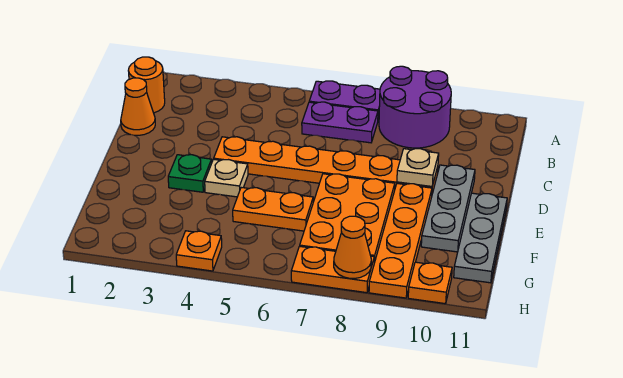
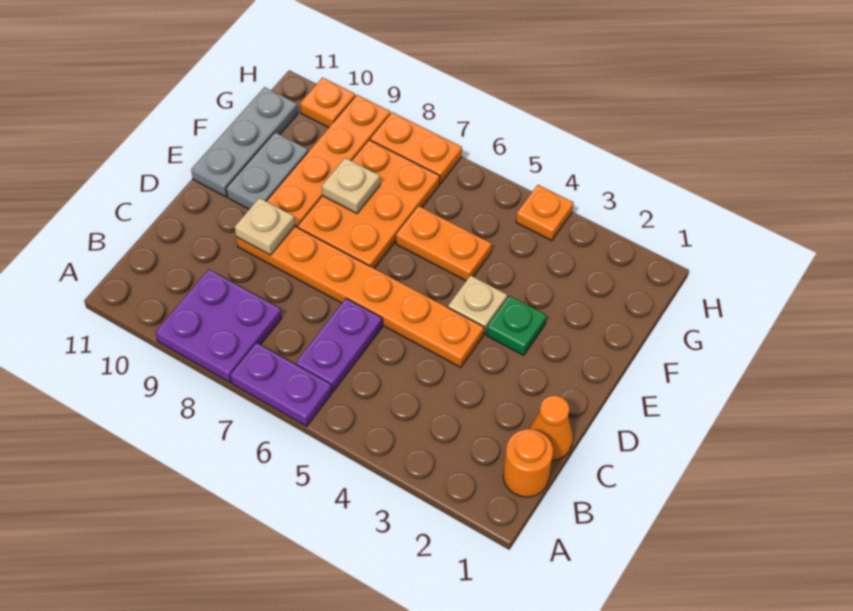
purple round brick A8:B9 level 1 -> purple plate A8:B9 level 1
purple plate B6:B7 level 1 -> purple plate B6:C6 level 1
grey plate D10:F10 level 1 -> grey plate E10:F10 level 1
none -> tan plate F8 level 2
orange cone H8 level 2 -> none

